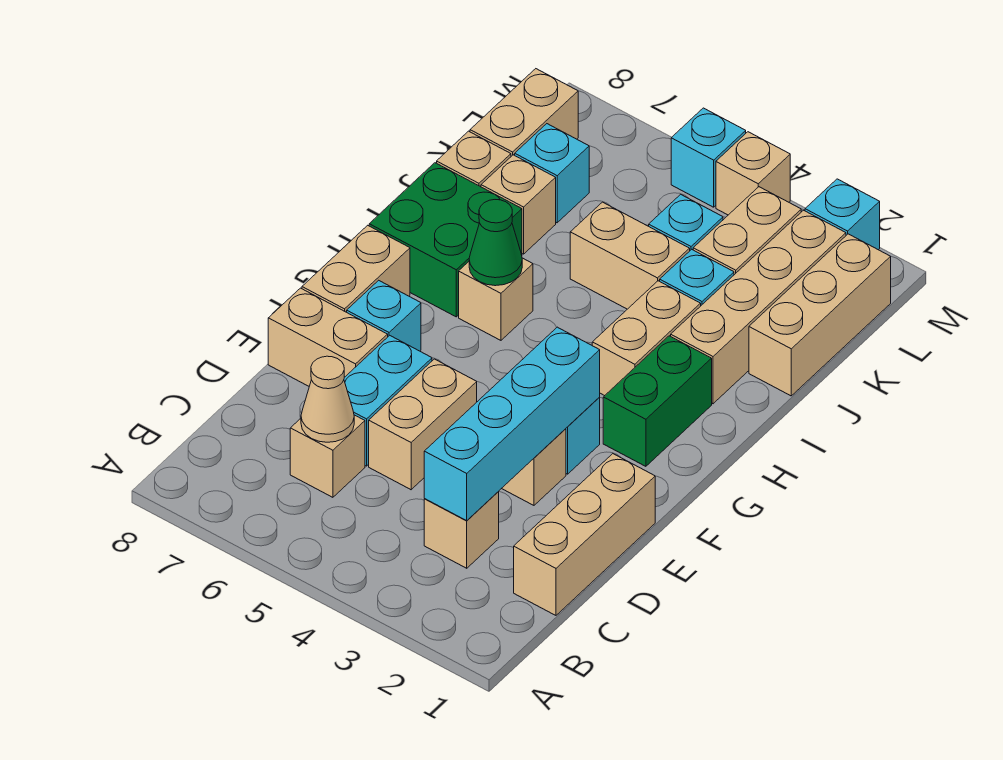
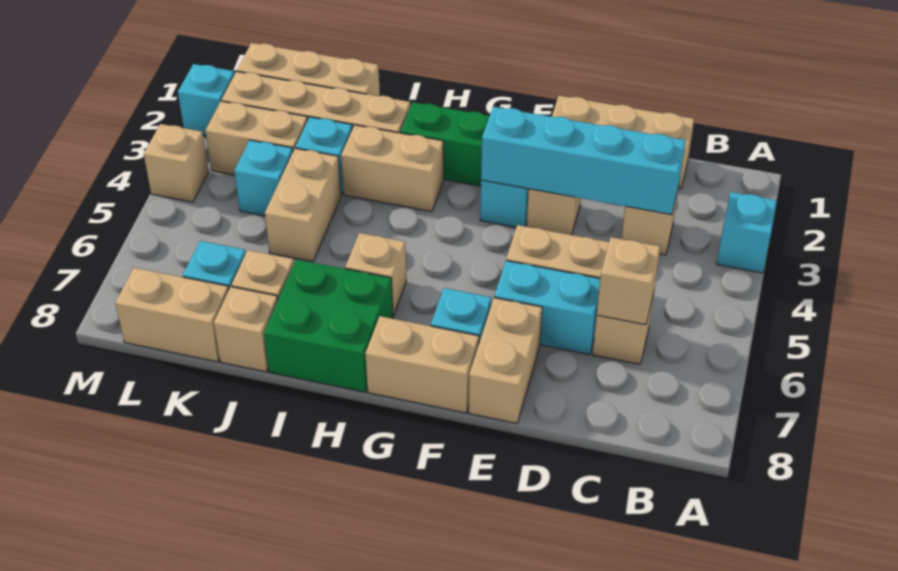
tan cone C6 level 2 -> tan brick C6 level 2
green cone H6 level 2 -> none
cyan brick M5 level 1 -> cyan brick A3 level 1

